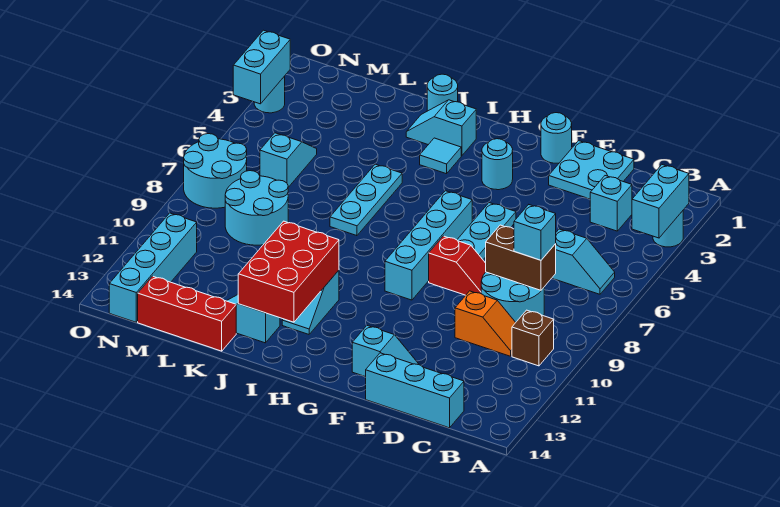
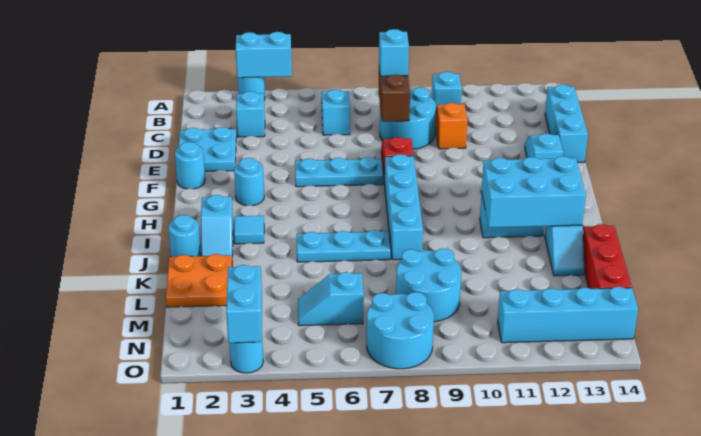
brown brick B10 level 1 -> cyan brick B10 level 1
cyan brick G6:G9 level 1 -> cyan brick G8:J8 level 1
red brick I11:J13 level 2 -> cyan brick I11:J13 level 2
none -> orange plate K1:L2 level 1
cyan brick O3:O4 level 2 -> cyan brick N3:O3 level 2

